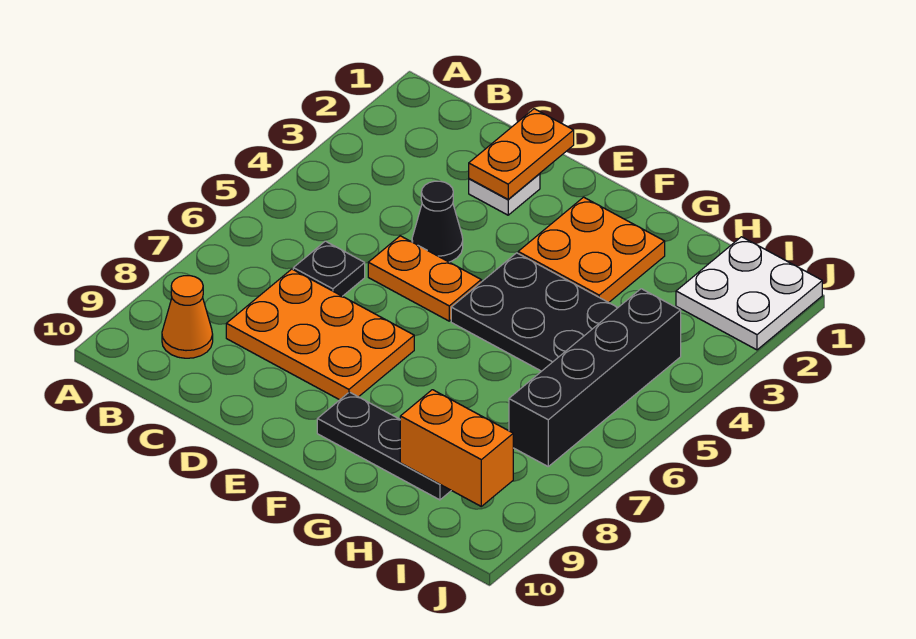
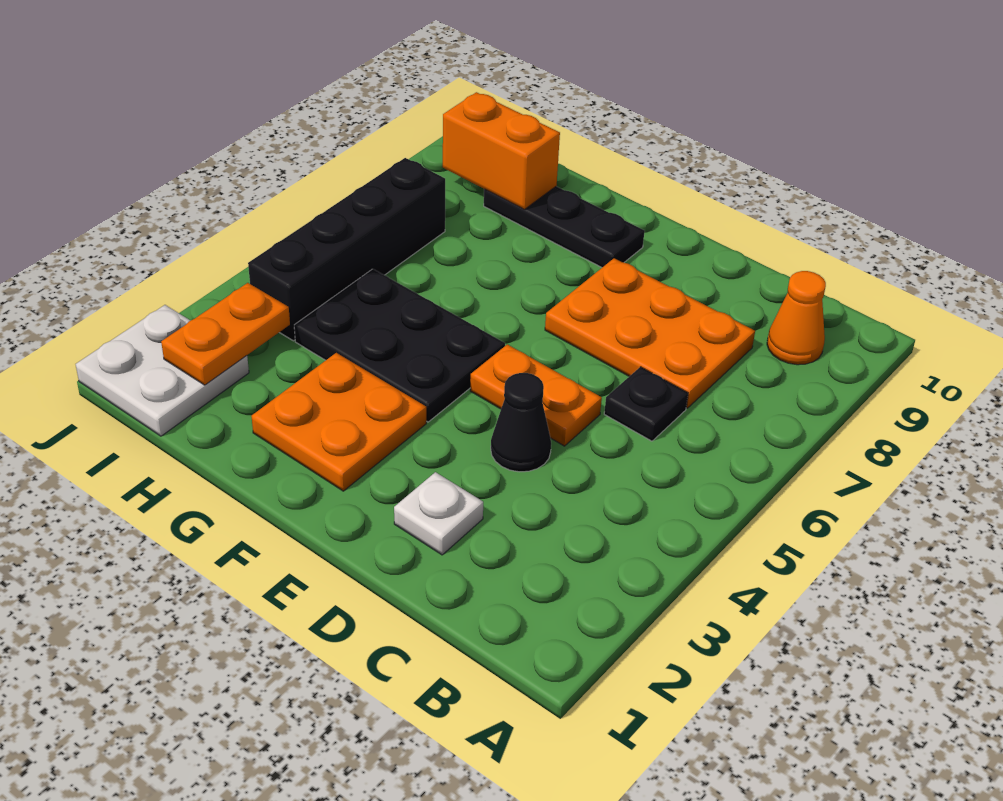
orange plate D1:D2 level 2 -> orange plate I2:I3 level 2

